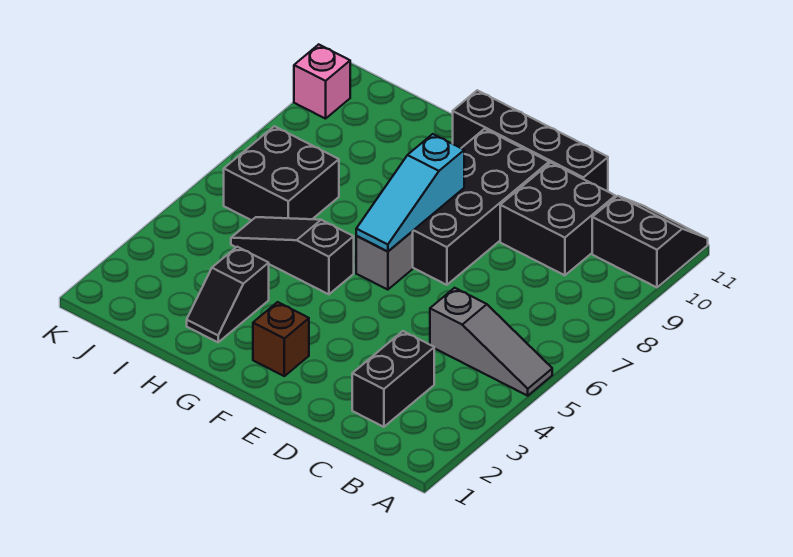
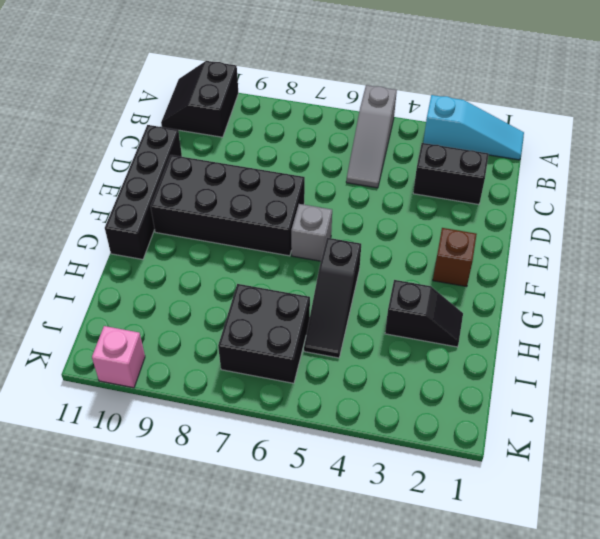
grey slope A5:C5 level 1 top C -> grey slope A5:C5 level 1 top A
black brick C9:D10 level 1 -> none
cyan slope F6:F8 level 2 top 8 -> cyan slope A1:A3 level 1 top 3

